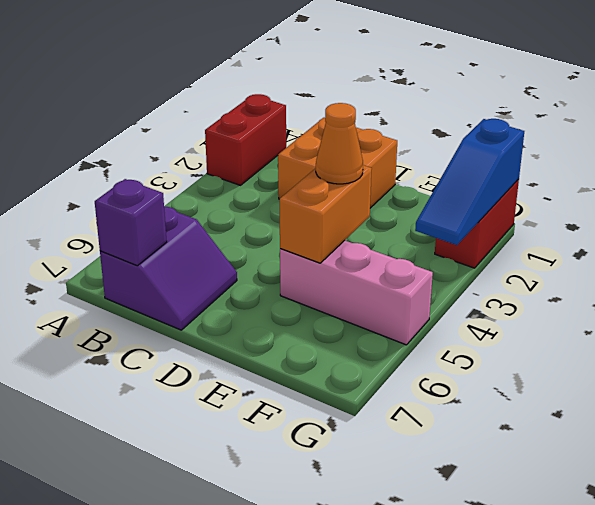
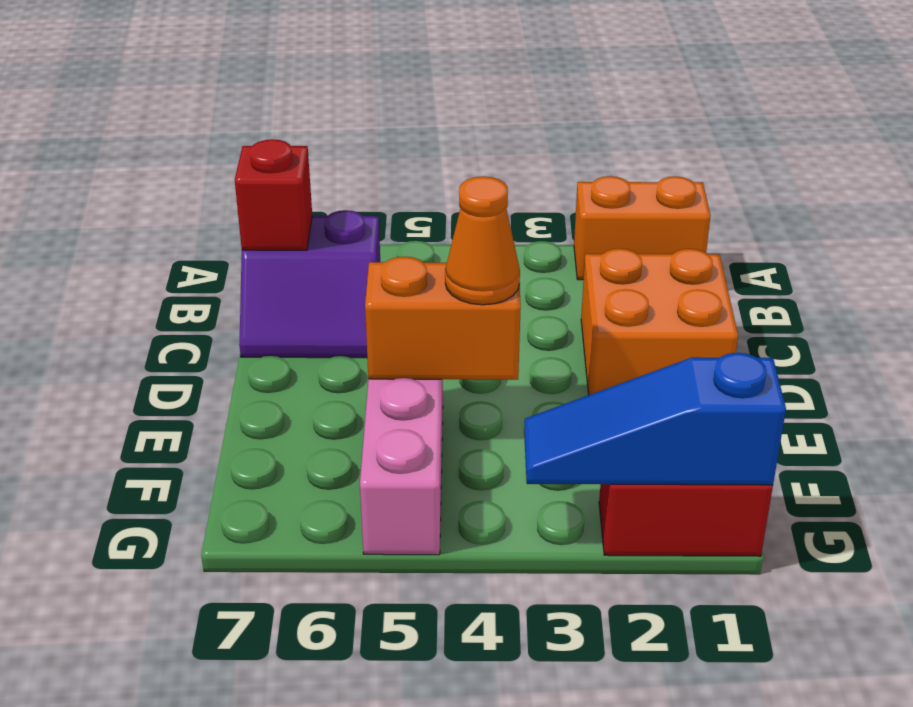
red brick A1:A2 level 1 -> orange brick A1:A2 level 1
purple brick B7 level 2 -> red brick B7 level 2

